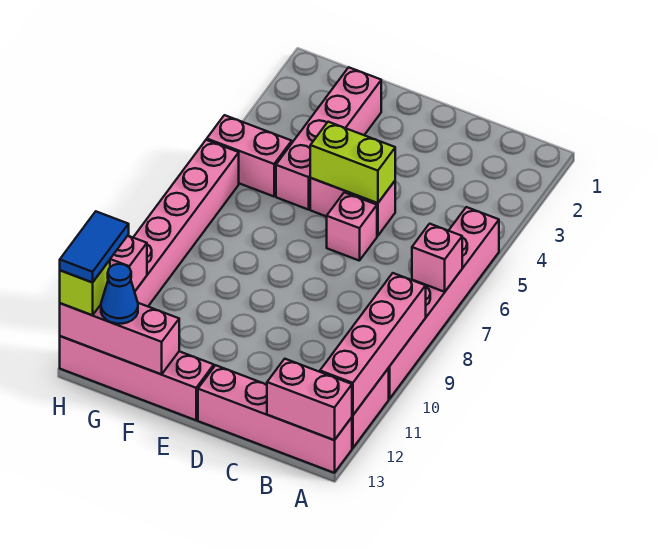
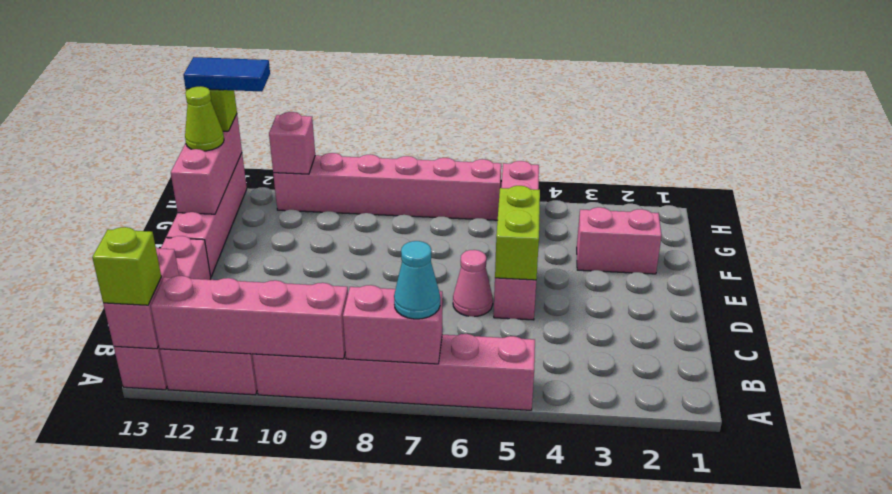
pink brick A7 level 2 -> pink brick A7:A8 level 2
none -> cyan cone A7 level 3
none -> lime brick A13 level 3
pink brick D6 level 1 -> pink cone D6 level 1
pink brick F2:F5 level 1 -> pink brick F2:F3 level 1
blue cone G13 level 3 -> lime cone G13 level 3

